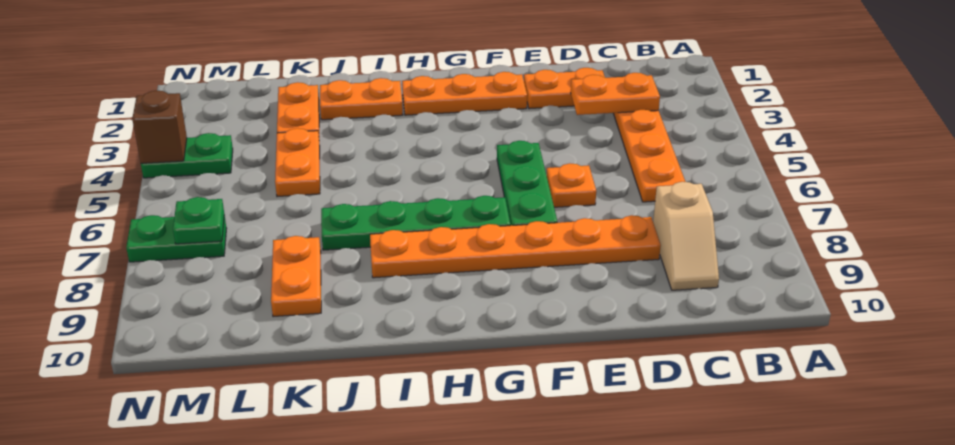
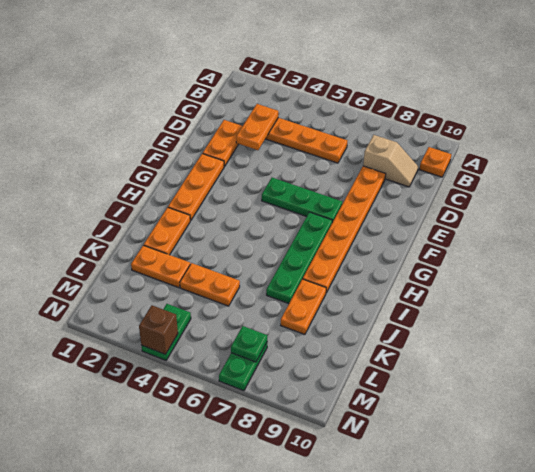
orange plate E6 level 1 -> orange plate B10 level 1
orange plate K8:K9 level 1 -> orange plate J8:K8 level 1

